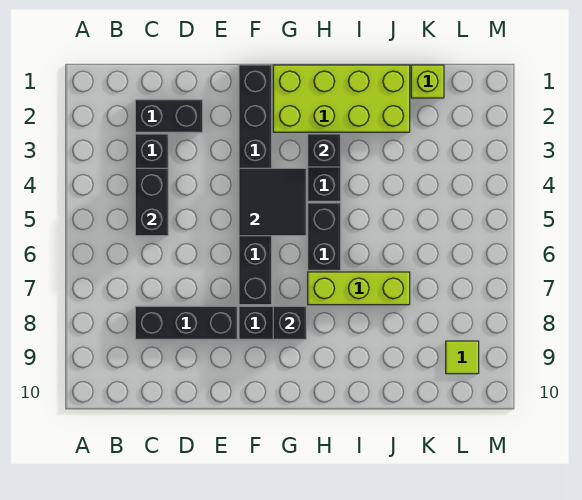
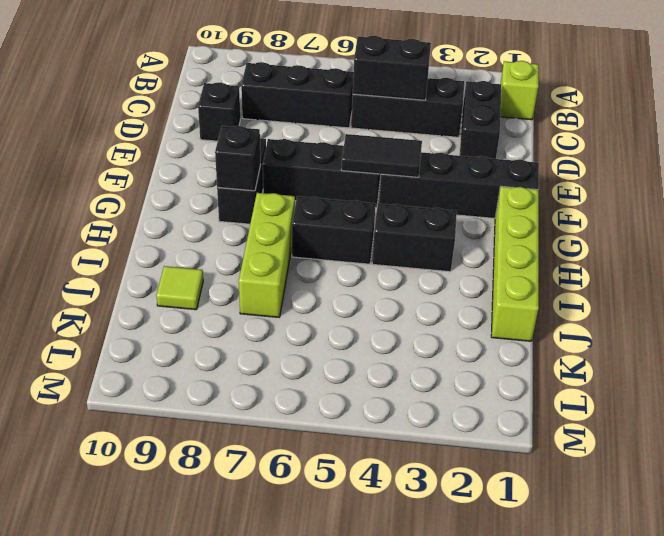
black brick C8:E8 level 1 -> black brick C6:C8 level 1
black tile F4:G5 level 2 -> black tile F4:F5 level 2
lime brick G1:J2 level 1 -> lime brick G1:J1 level 1
black brick H3 level 2 -> black brick D9 level 1
lime brick K1 level 1 -> lime brick B1 level 1
lime tile L9 level 1 -> lime tile J9 level 1

